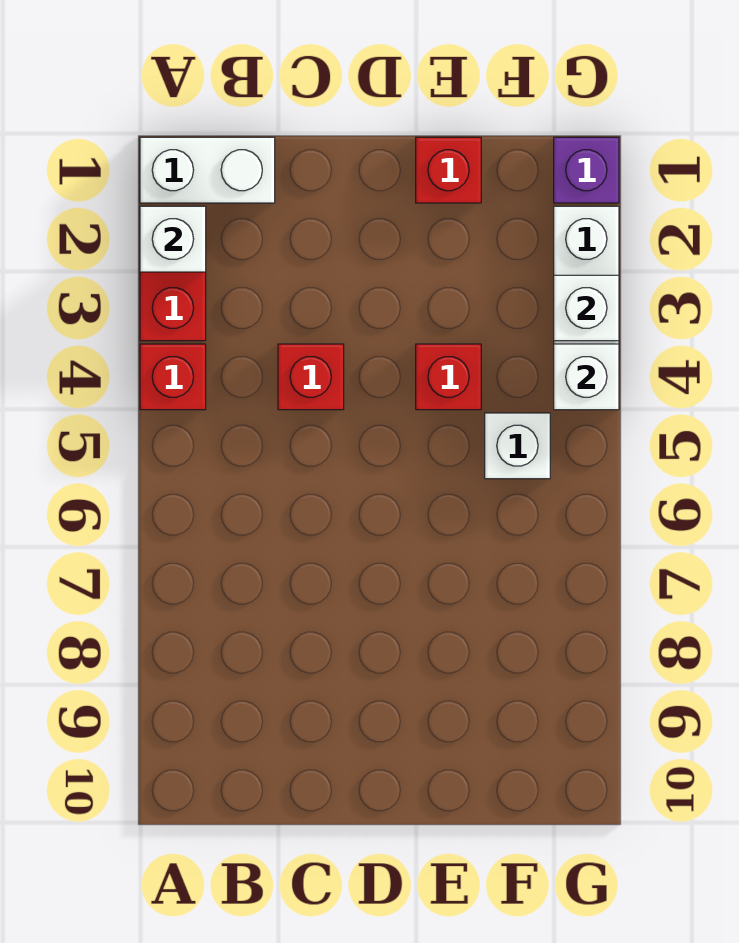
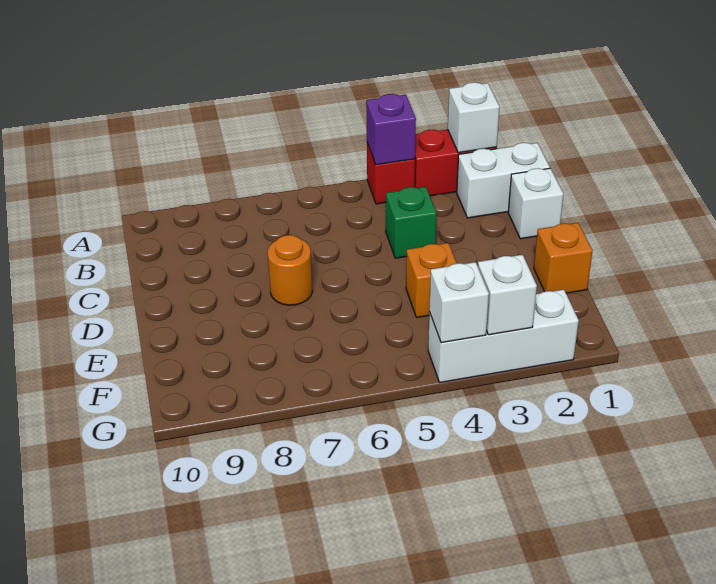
white brick A1:B1 level 1 -> white brick B1:B2 level 1
red brick C4 level 1 -> green brick C4 level 1
none -> orange round brick D7 level 1
red brick E1 level 1 -> orange brick E1 level 1
red brick E4 level 1 -> orange brick E4 level 1
white brick F5 level 1 -> white brick C1 level 1
purple brick G1 level 1 -> purple brick A4 level 2

